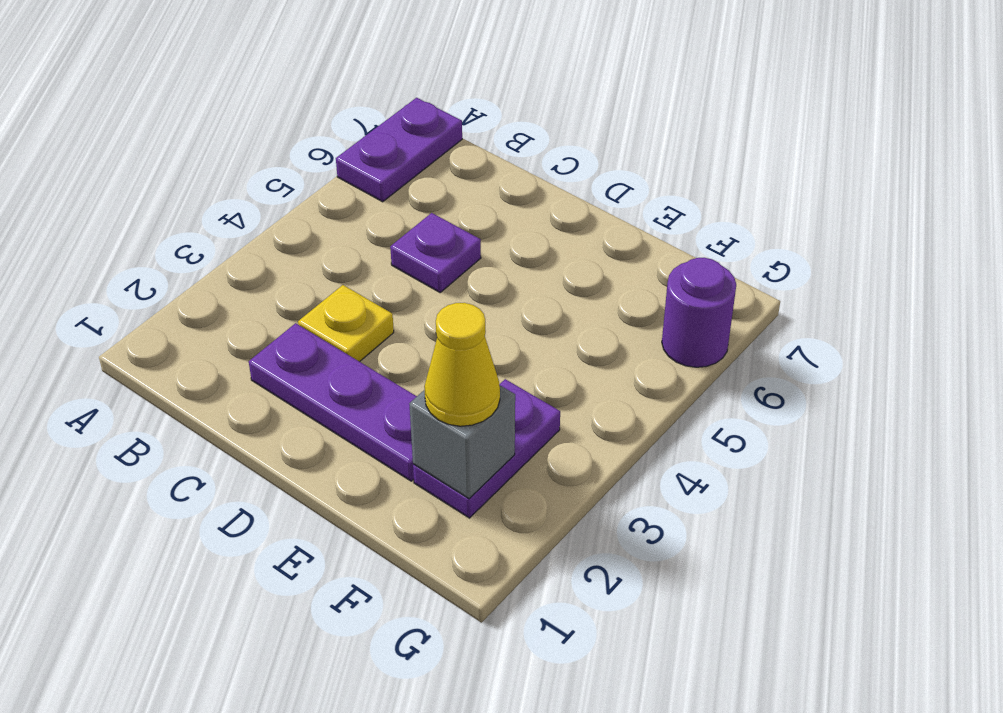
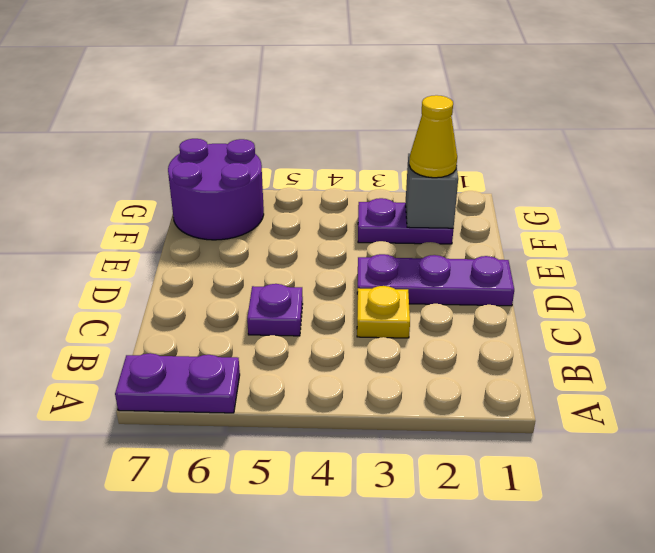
purple plate C2:E2 level 1 -> purple plate D1:D3 level 1
purple round brick G6 level 1 -> purple round brick F6:G7 level 1

